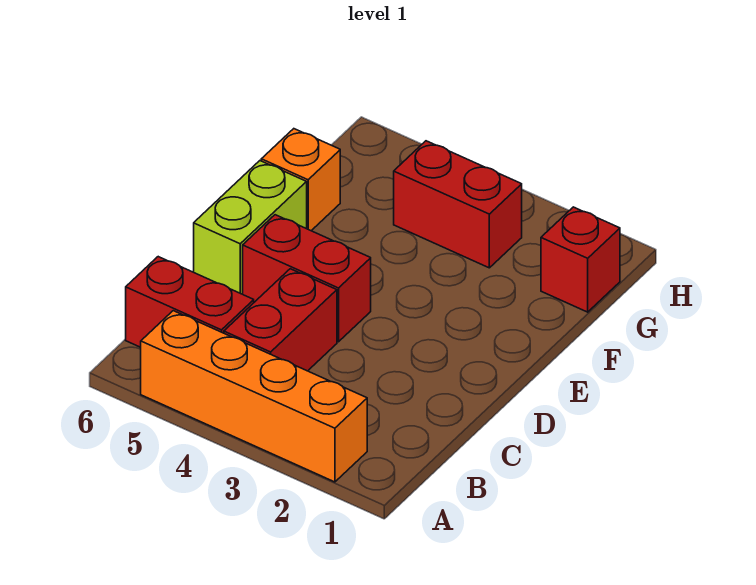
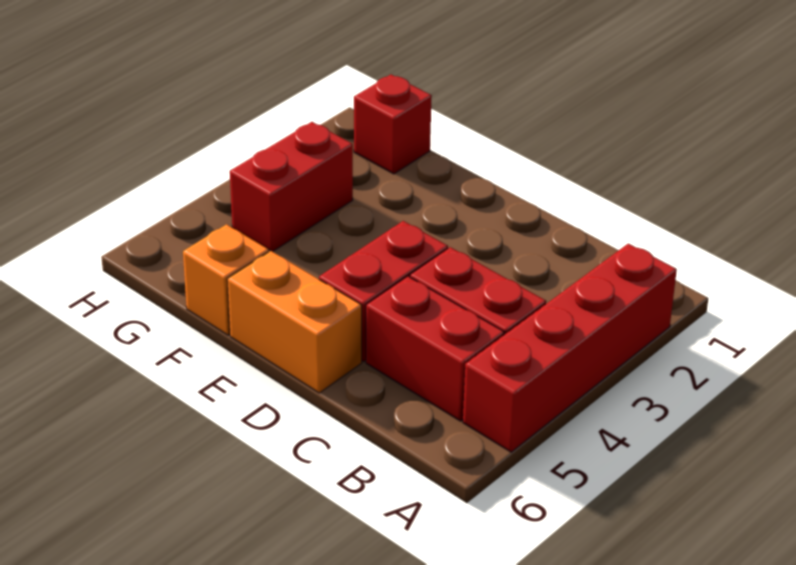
orange brick A2:A5 level 1 -> red brick A2:A5 level 1
red brick B5:B6 level 1 -> red brick B5:C5 level 1
lime brick D6:E6 level 1 -> orange brick D6:E6 level 1

